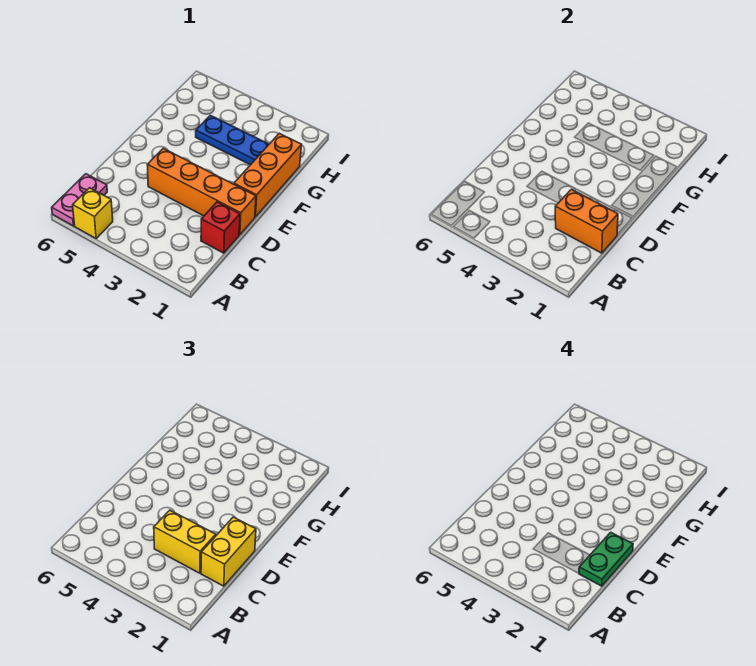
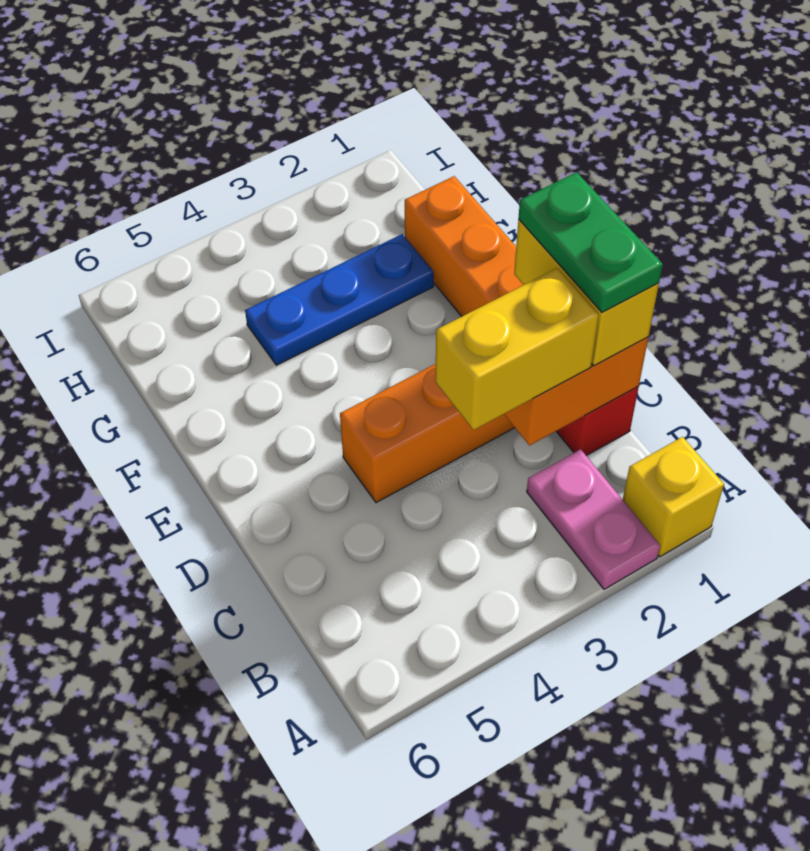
yellow brick A5 level 1 -> yellow brick A1 level 1
pink plate A6:B6 level 1 -> pink plate A2:B2 level 1

